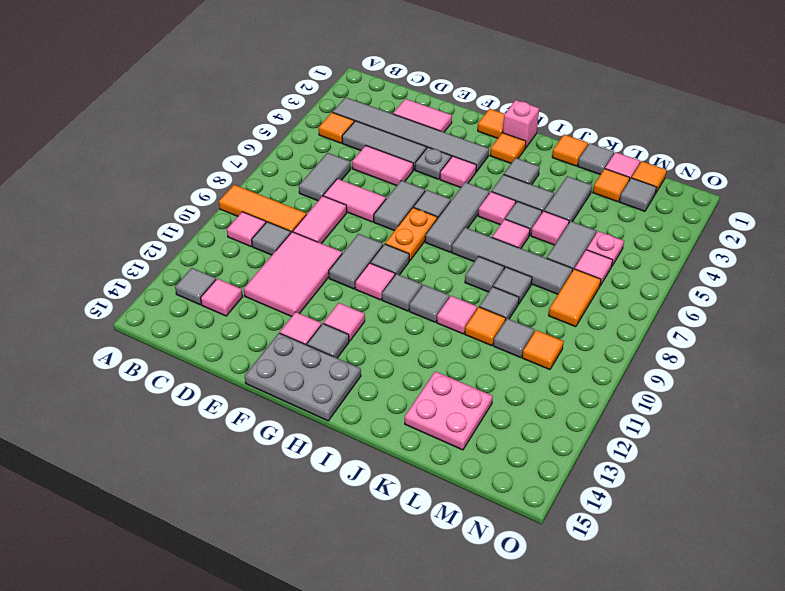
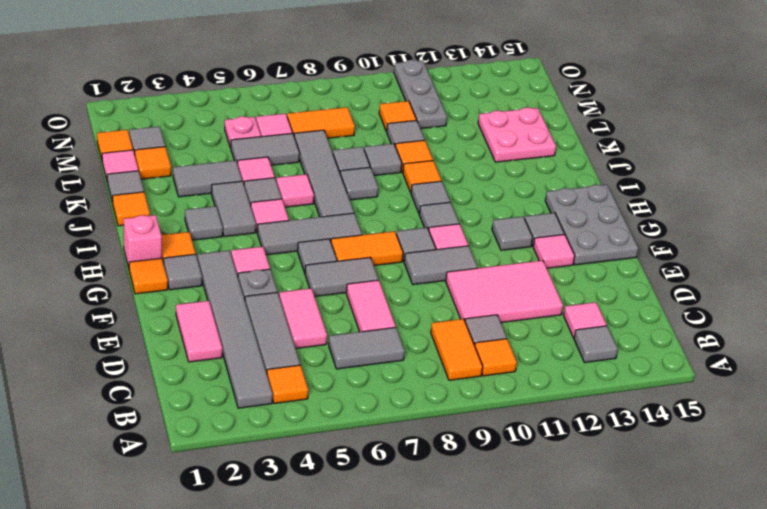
orange tile A9:C9 level 1 -> orange tile B9:C9 level 1
pink tile B10 level 1 -> orange tile B10 level 1
pink tile D8:D9 level 1 -> none
none -> grey tile G2 level 1
orange plate G7:G8 level 1 -> orange tile G7:G8 level 1
pink tile G12 level 1 -> grey tile G12 level 1
pink tile J10 level 1 -> orange tile J10 level 1
none -> grey plate M11:O11 level 1

